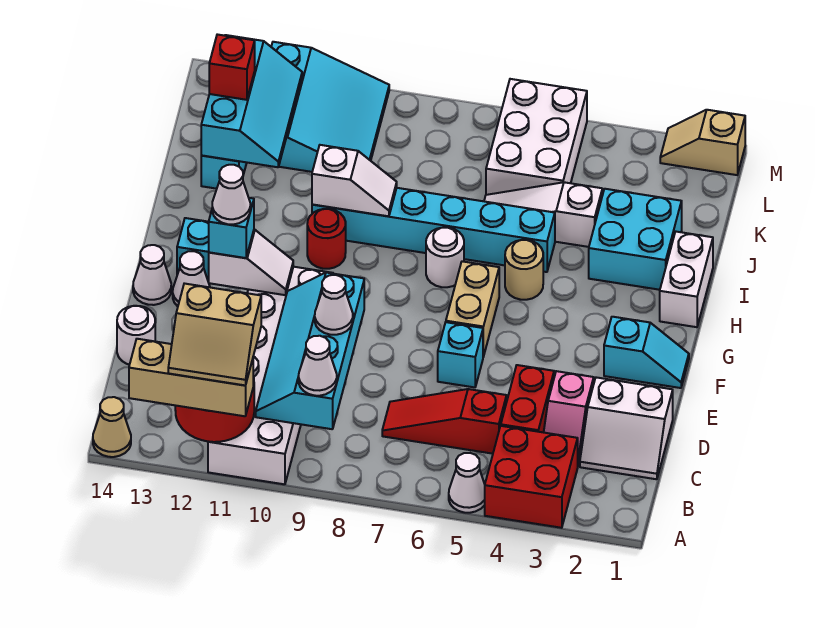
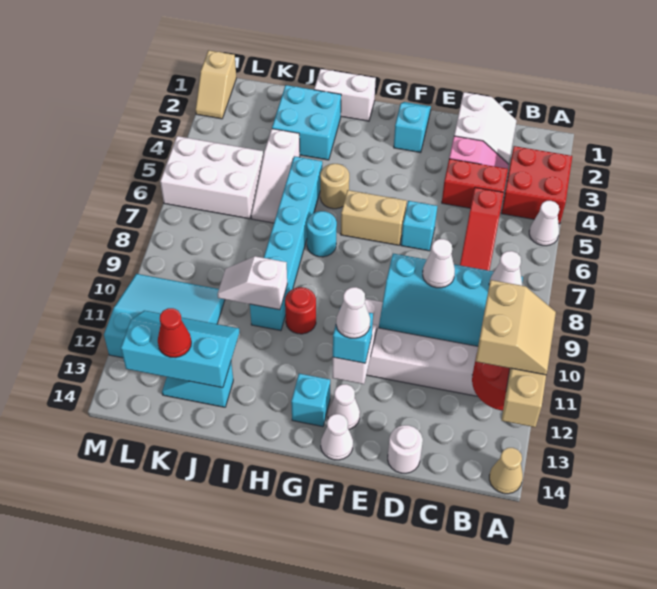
white round brick H7 level 1 -> cyan round brick H7 level 1
white slope I9:I10 level 2 top 10 -> white slope I10:J10 level 2 top I
red brick K13 level 3 -> red cone K13 level 3

